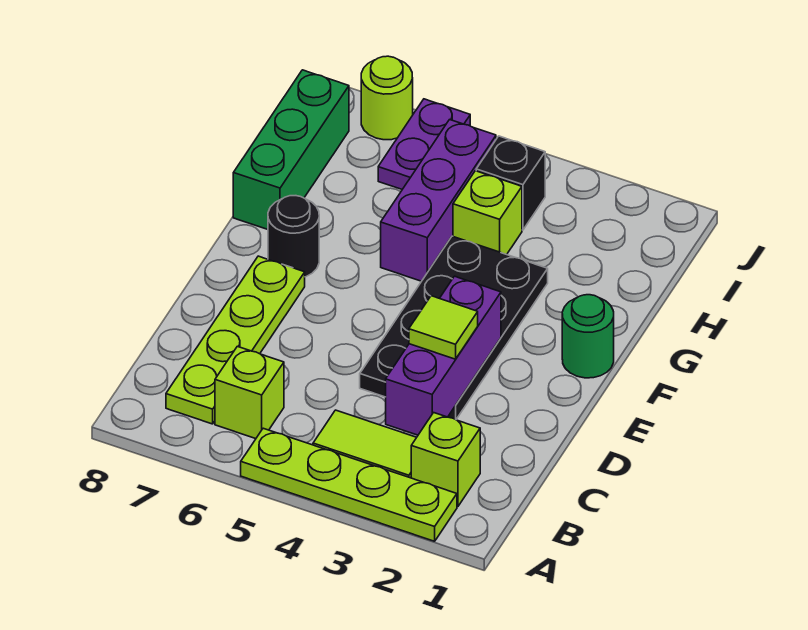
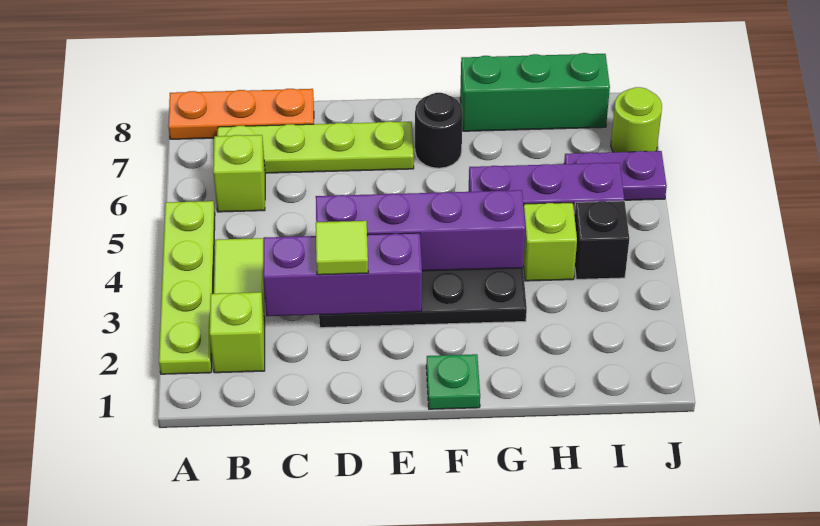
none -> orange plate A8:C8 level 1
none -> purple brick D4:G4 level 2
green round brick F1 level 1 -> green plate F1 level 1

